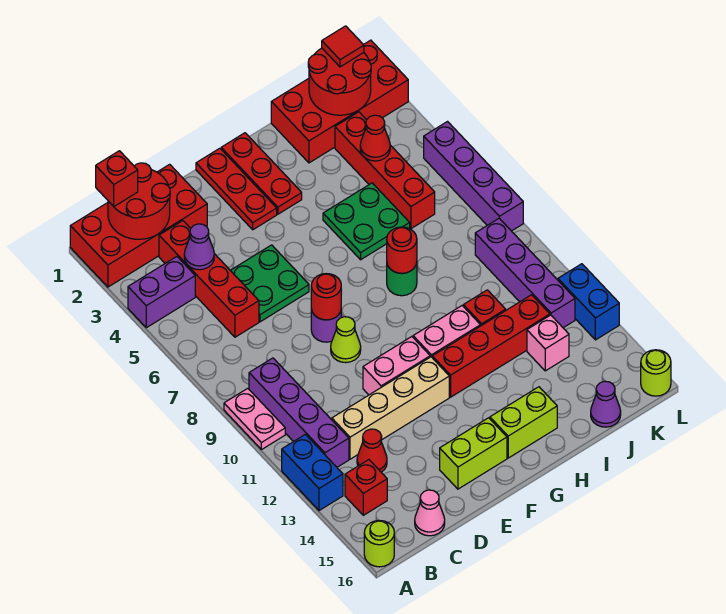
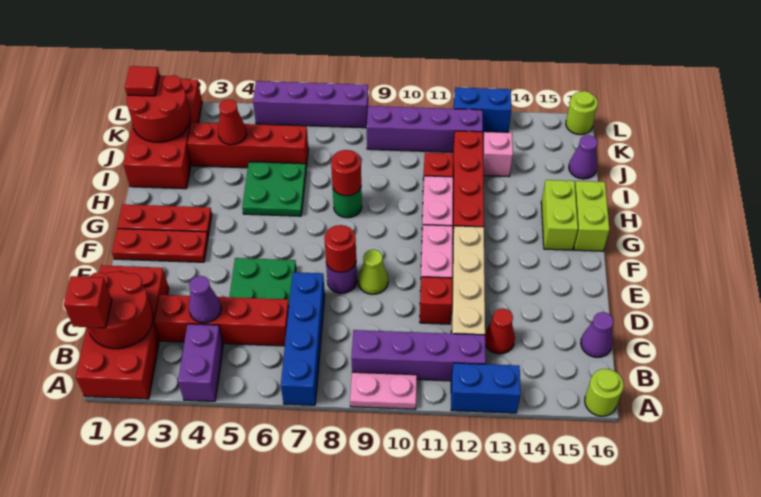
none -> blue brick A7:D7 level 1
red brick B14 level 1 -> red brick D11 level 1
pink cone C16 level 1 -> purple cone C16 level 1
lime brick E15:F15 level 1 -> lime brick G16:H16 level 1

